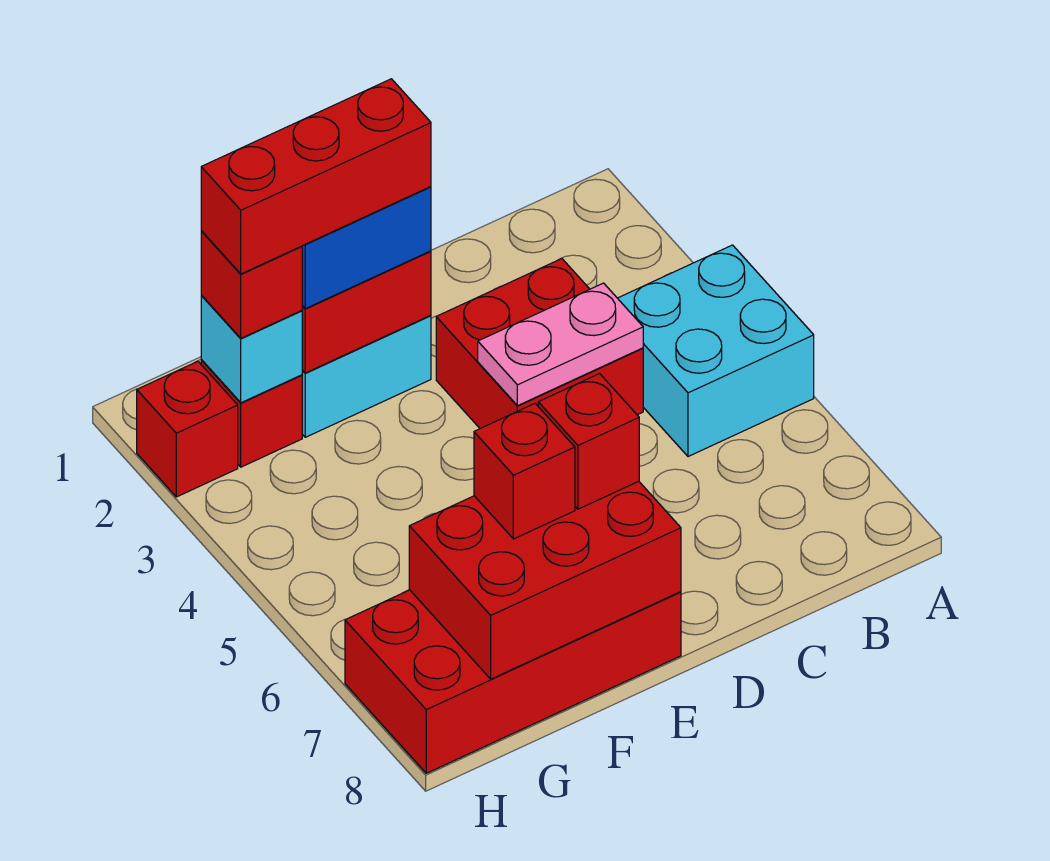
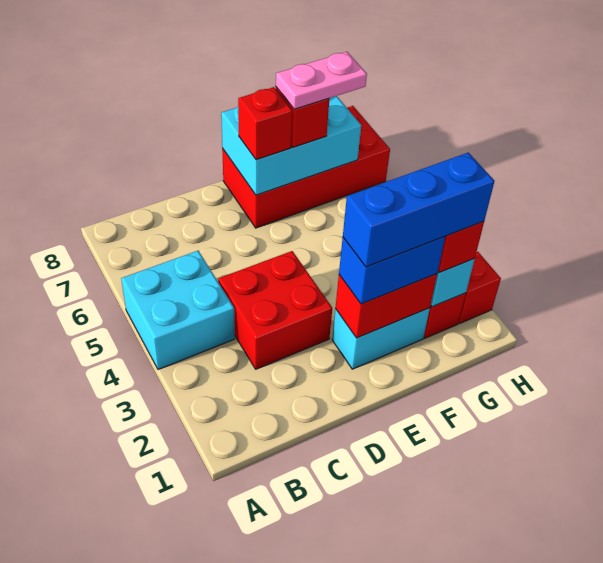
pink plate C4:D4 level 2 -> pink plate F7:G7 level 4
red brick E2:G2 level 4 -> blue brick E2:G2 level 4
red brick E7:G8 level 2 -> cyan brick E7:G8 level 2

